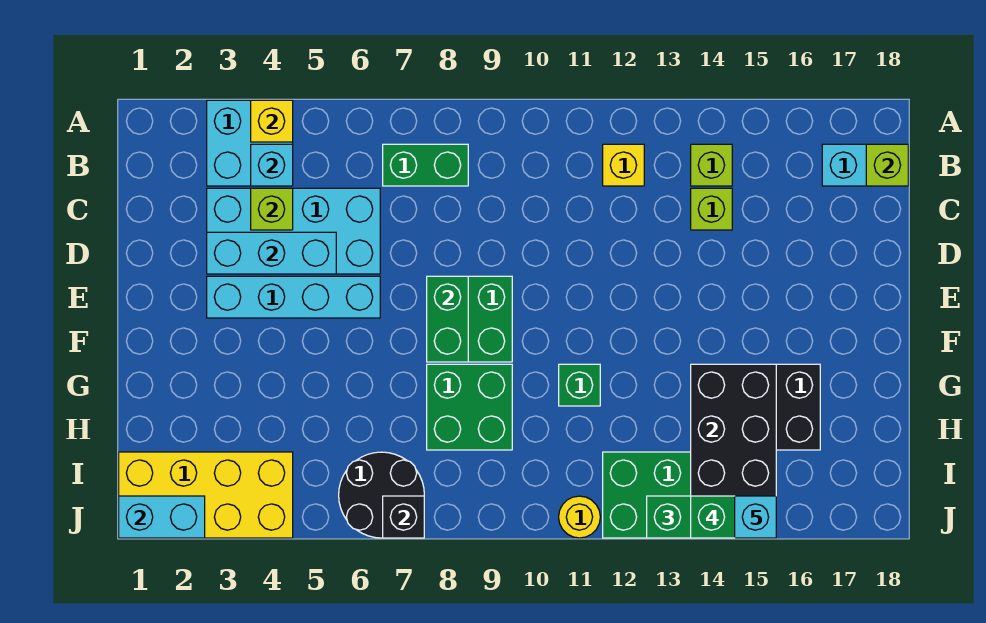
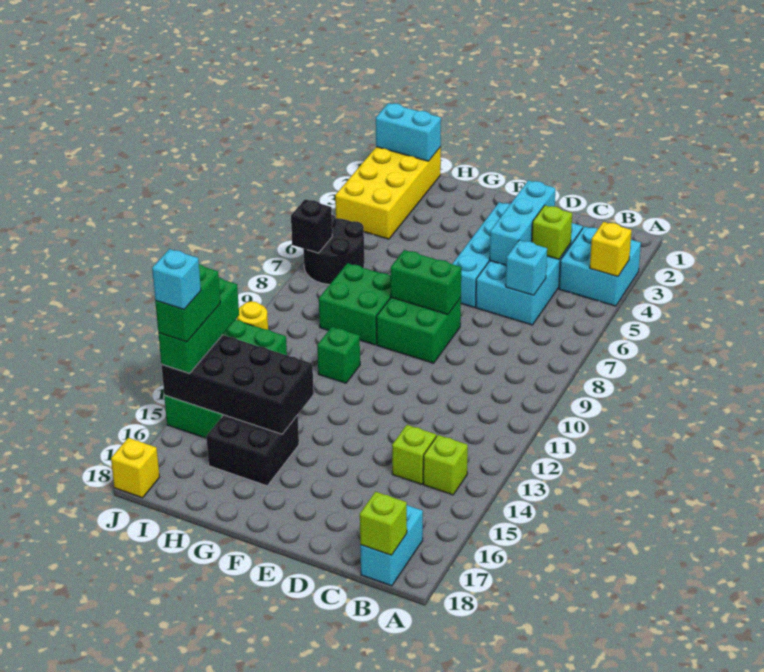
cyan brick B4 level 2 -> cyan brick C6 level 2
green brick B7:B8 level 1 -> none
yellow brick B12 level 1 -> yellow brick J18 level 1
cyan brick J1:J2 level 2 -> cyan brick I1:J1 level 2

